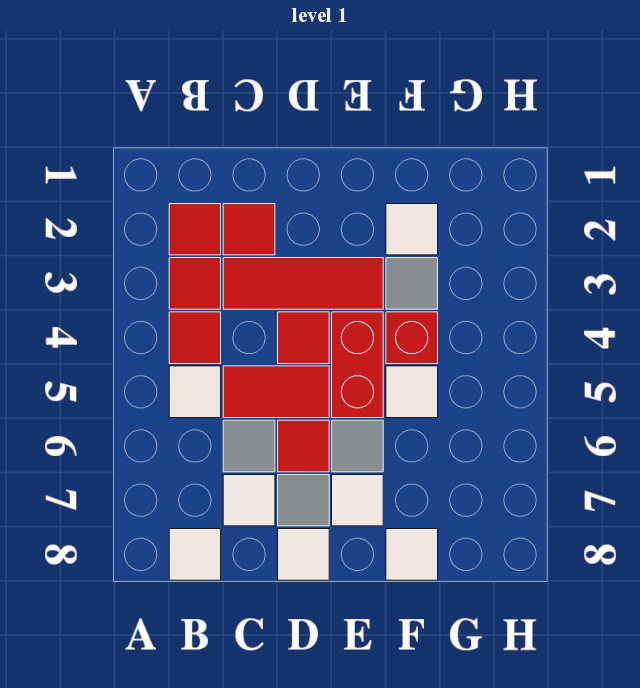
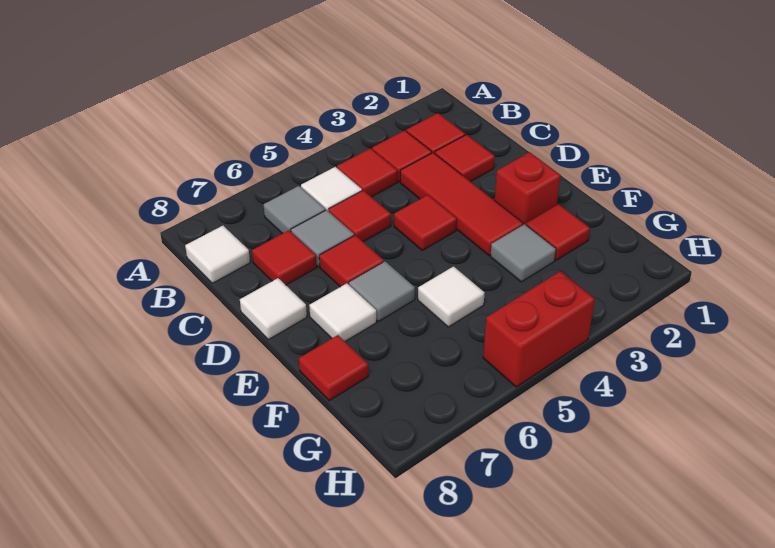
red tile C5:D5 level 1 -> red tile C5 level 1
white tile C7 level 1 -> red tile C7 level 1
grey tile D7 level 1 -> grey tile B6 level 1
red brick E4:E5 level 1 -> red brick H4:H5 level 1
white tile F2 level 1 -> red tile F2 level 1
red brick F4 level 1 -> red brick E2 level 1
white tile F8 level 1 -> red tile F8 level 1

